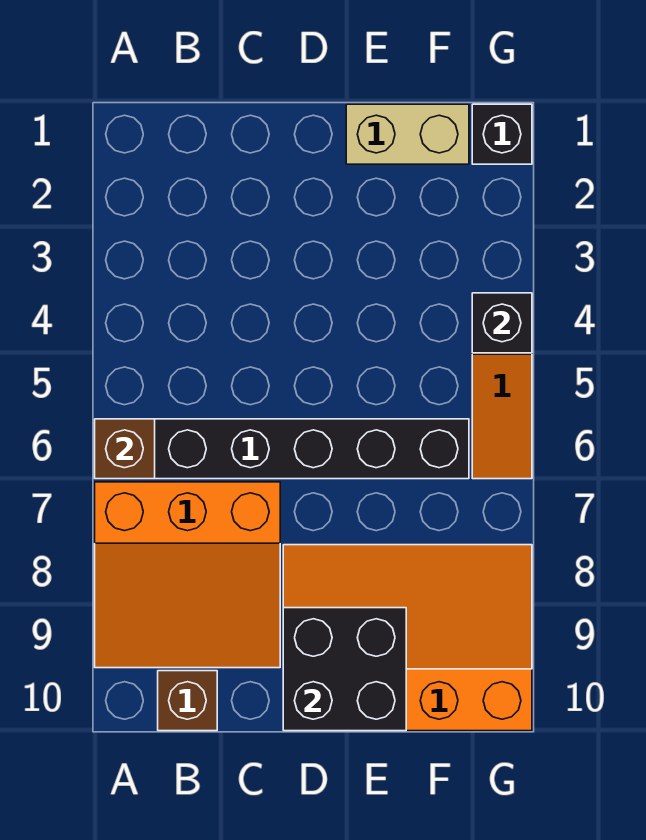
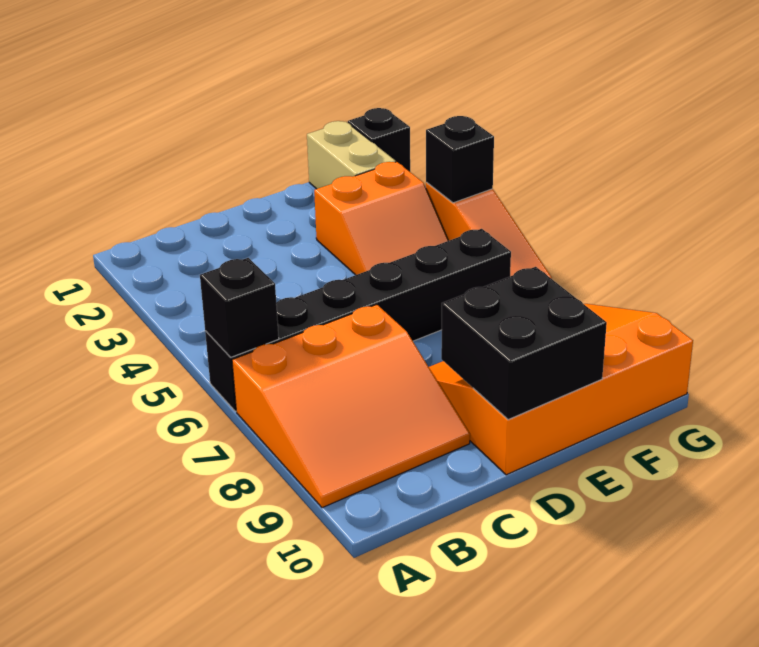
brown brick A6 level 2 -> black brick A6 level 2
brown brick B10 level 1 -> none
tan brick E1:F1 level 1 -> tan brick F1:F2 level 1
none -> orange slope E3:F4 level 1 top 3

